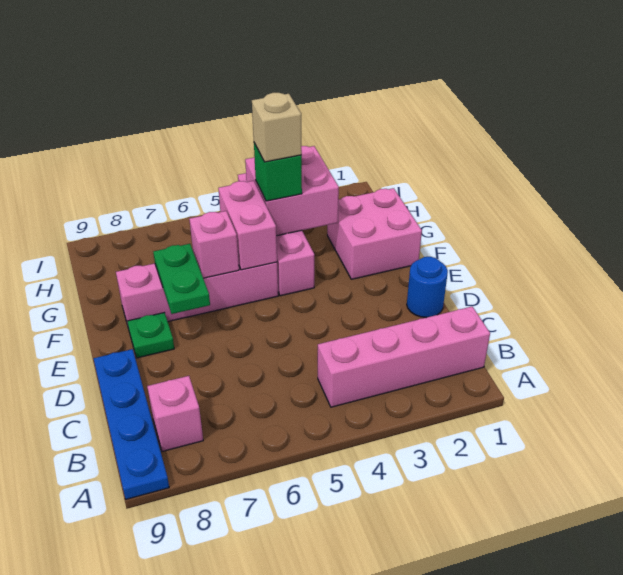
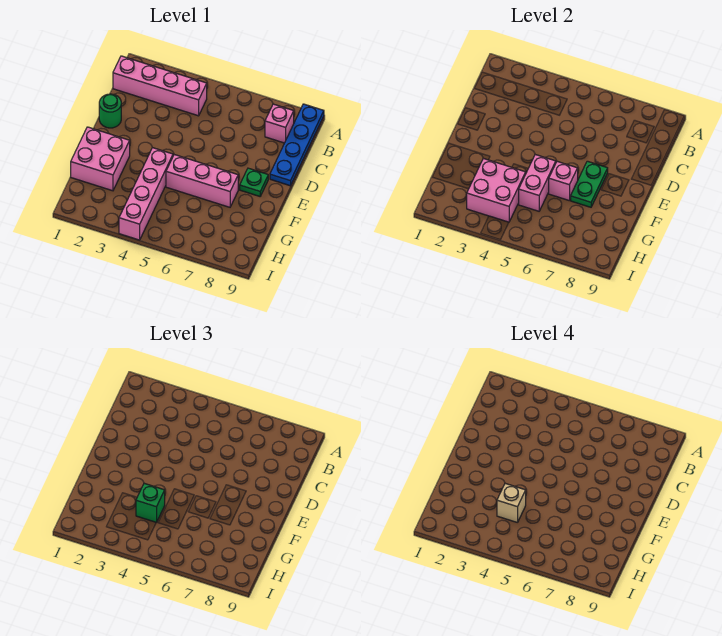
blue round brick D1 level 1 -> green round brick D1 level 1
pink brick F5:F8 level 1 -> pink brick F5:F7 level 1

